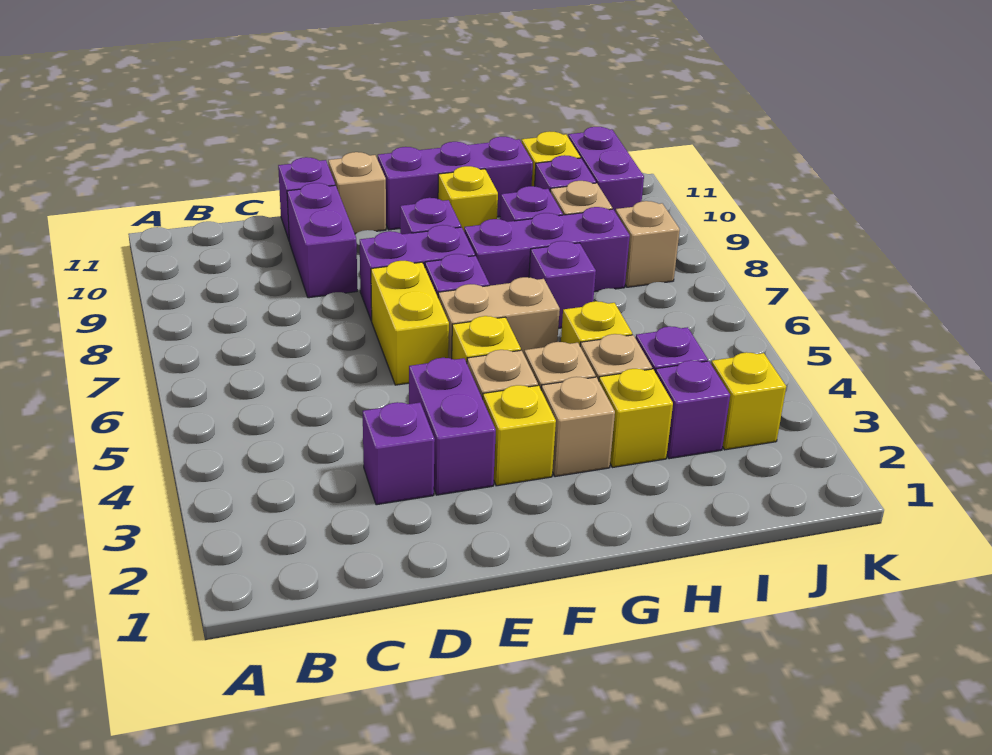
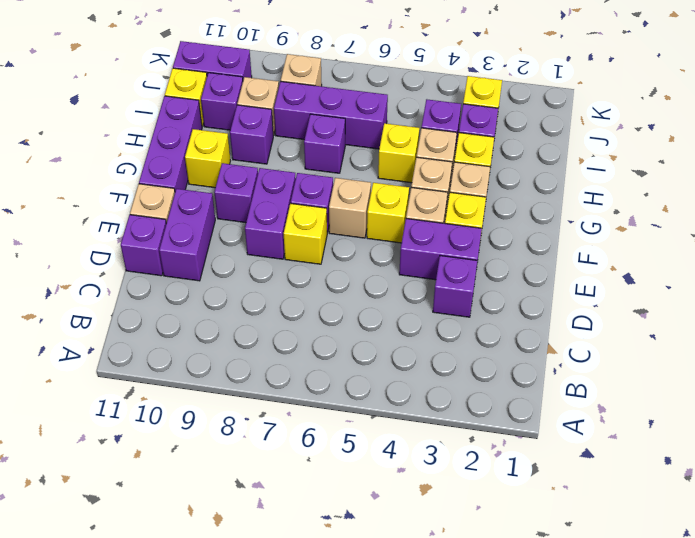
purple brick D9:D10 level 1 -> purple brick D10:E10 level 1
yellow brick E6:E7 level 1 -> yellow brick E7 level 1
tan brick F6:G6 level 1 -> tan brick F6 level 1
purple brick G8:I8 level 1 -> purple brick I6:I8 level 1

